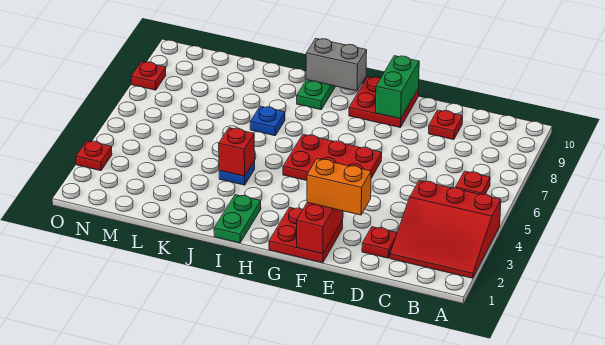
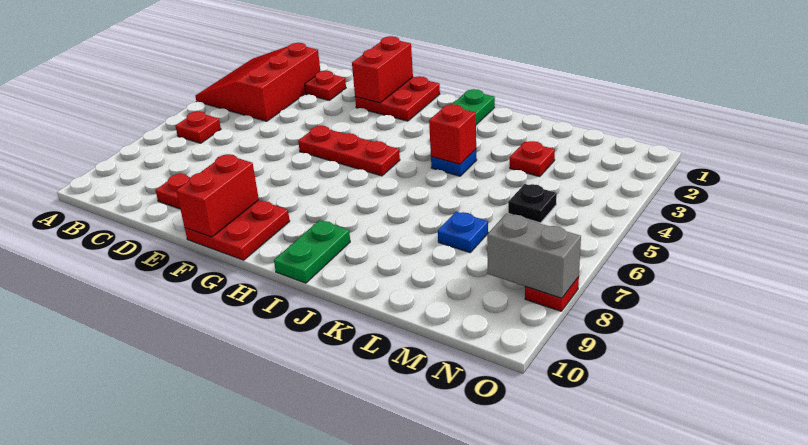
red slope A2:C4 level 1 top 4 -> red slope A2:C4 level 1 top C
orange brick E2:F2 level 3 -> none
red plate F5:H6 level 1 -> red plate F5:H5 level 1
green brick F9:F10 level 2 -> red brick F9:F10 level 2
grey brick H10:I10 level 2 -> grey brick N8:O8 level 2
blue plate J7 level 1 -> blue plate L7 level 1
none -> black plate M5 level 1
red plate O3 level 1 -> red plate L3 level 1

